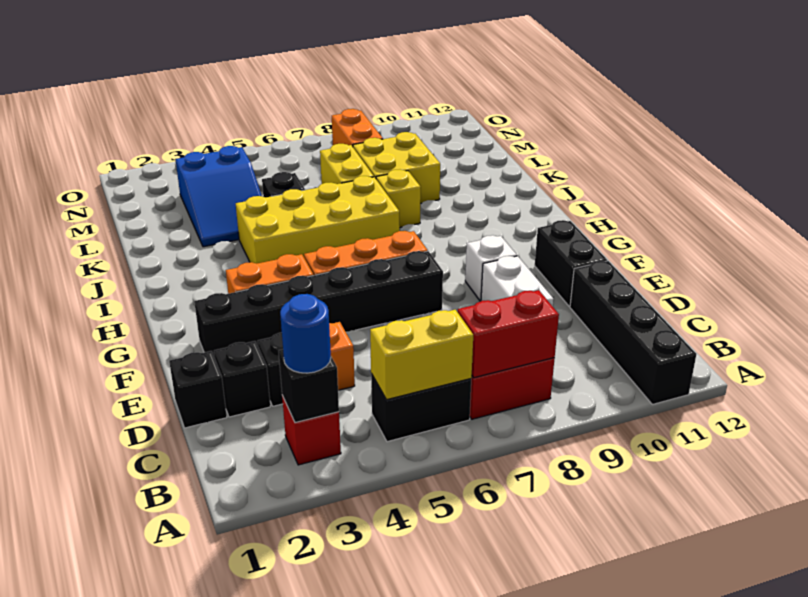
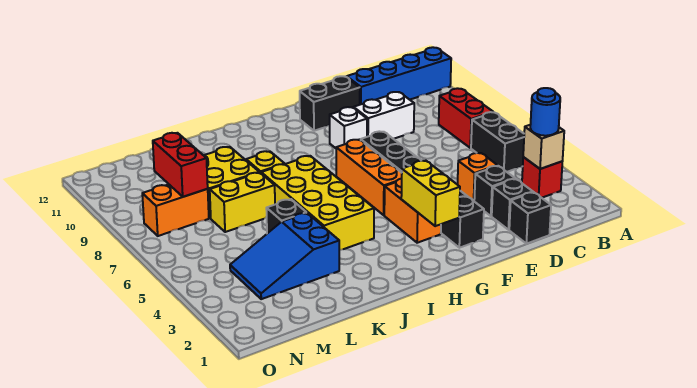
black brick A11:D11 level 1 -> blue brick A11:D11 level 1
black brick B3 level 2 -> tan brick B3 level 2
yellow brick B5:B6 level 2 -> yellow brick G2:G3 level 2
red brick B7:B8 level 2 -> red brick M8:M9 level 2
blue slope K3:M4 level 1 top M -> blue slope K3:M4 level 1 top K

